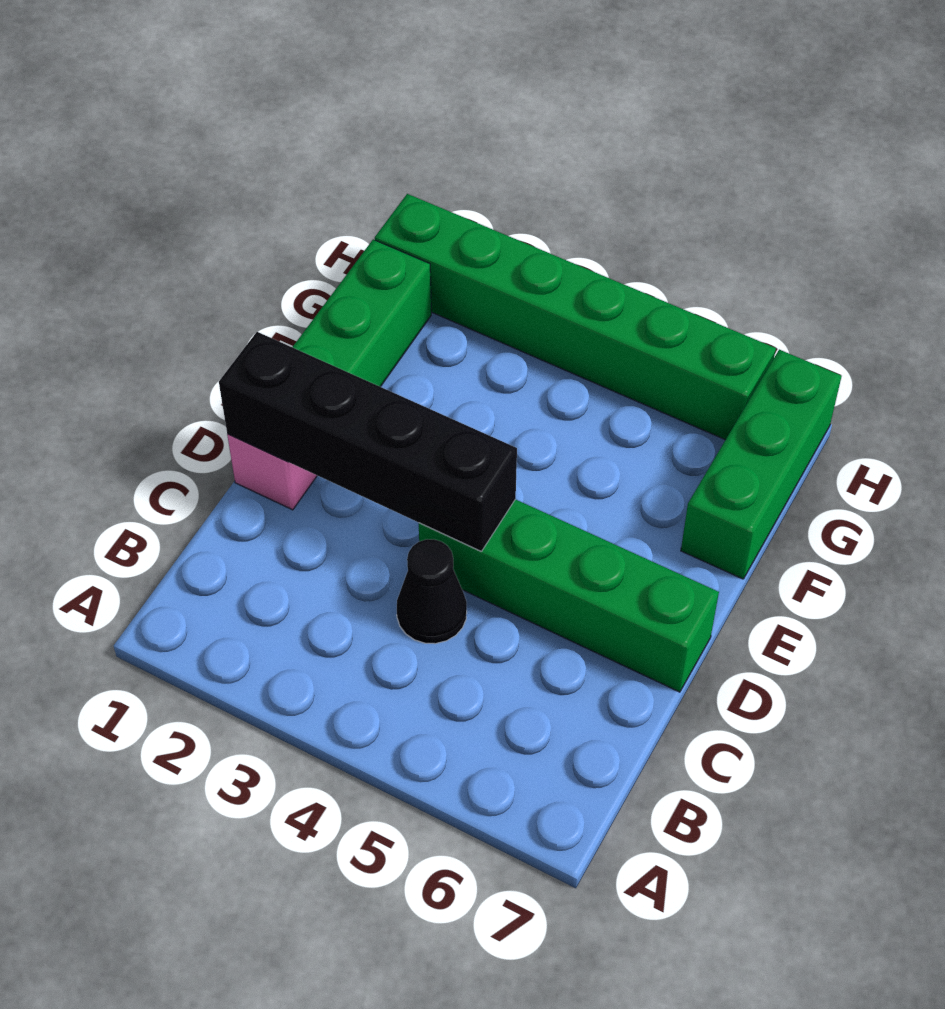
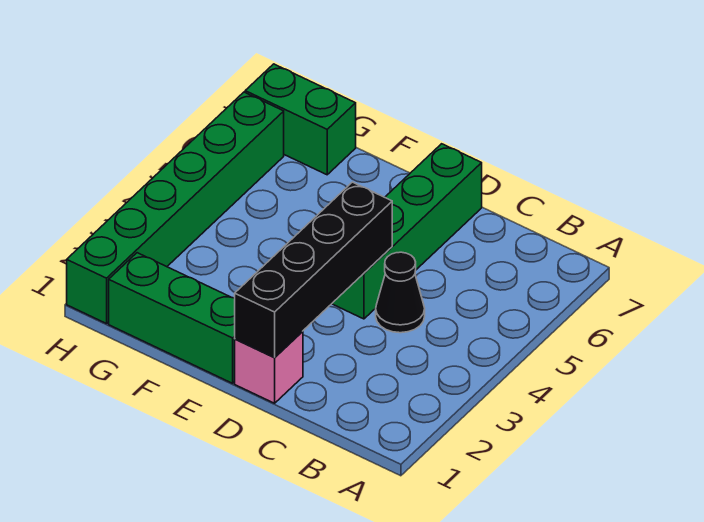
green brick F7:H7 level 1 -> green brick G7:H7 level 1

